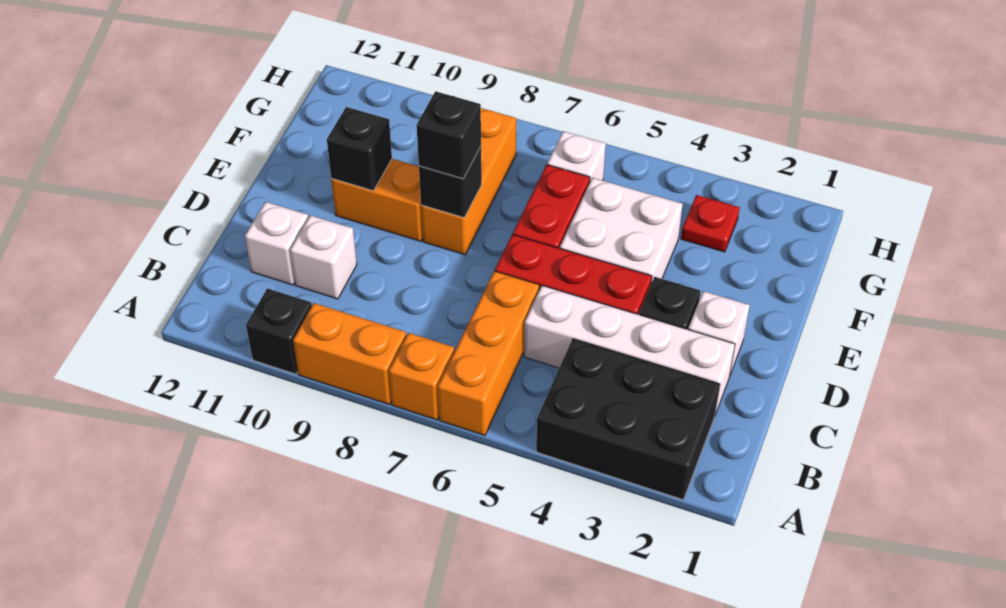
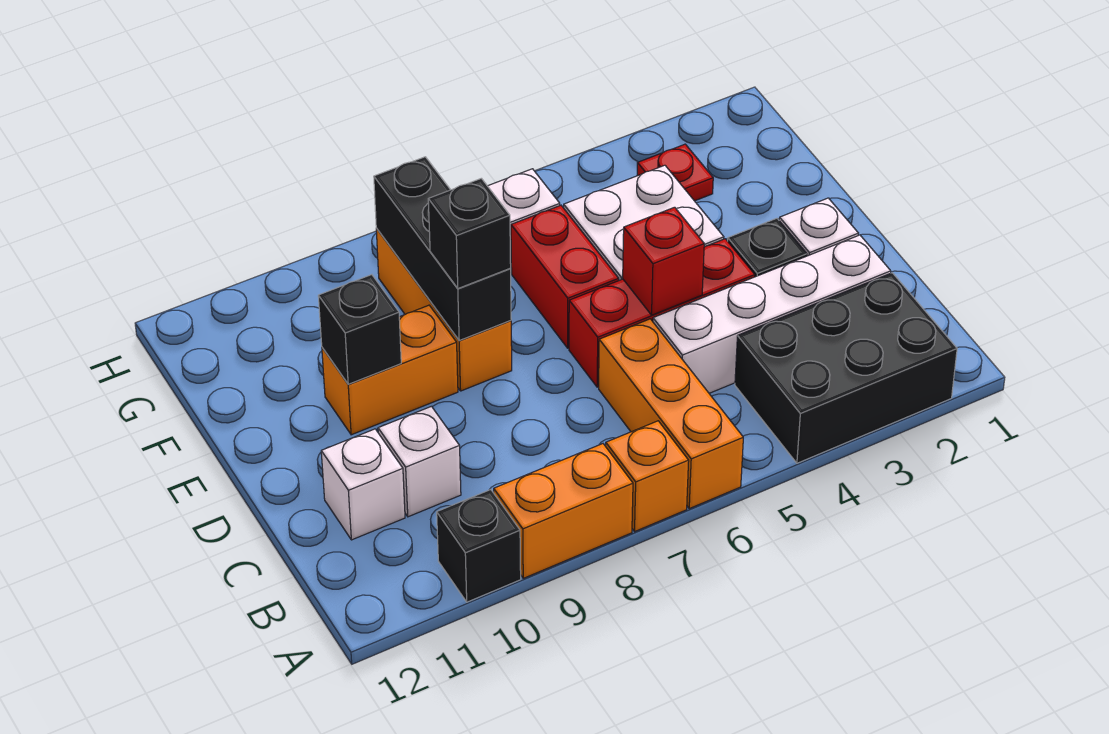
none -> red brick D5 level 2
black brick E8 level 2 -> black brick E8:G8 level 2

